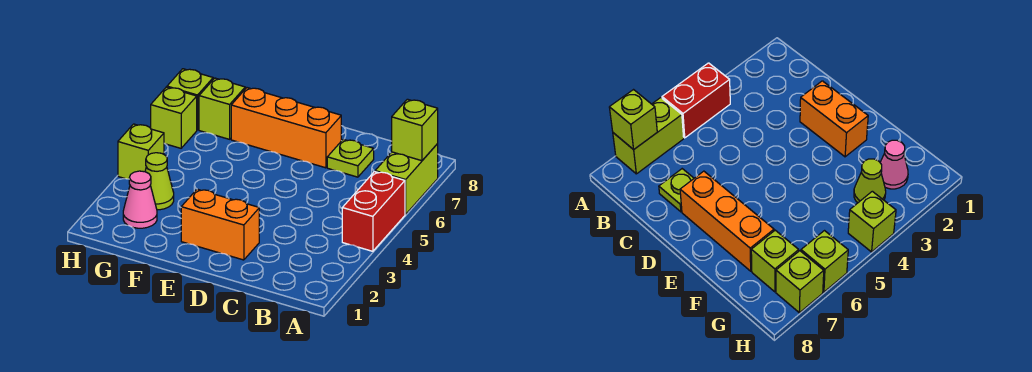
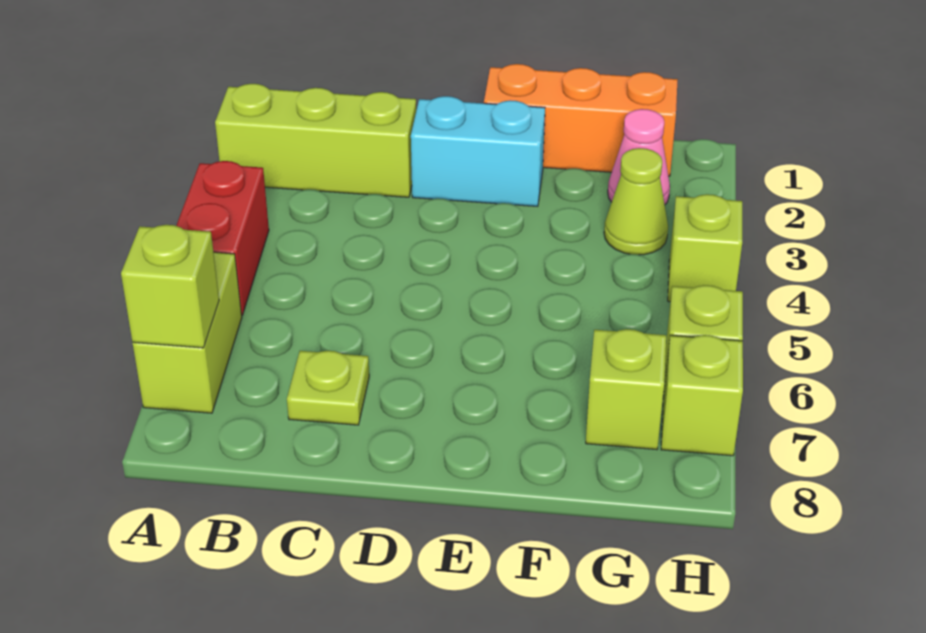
none -> lime brick A2:C2 level 1
orange brick D2:E2 level 1 -> cyan brick D2:E2 level 1
orange brick D7:F7 level 1 -> orange brick E1:G1 level 1

